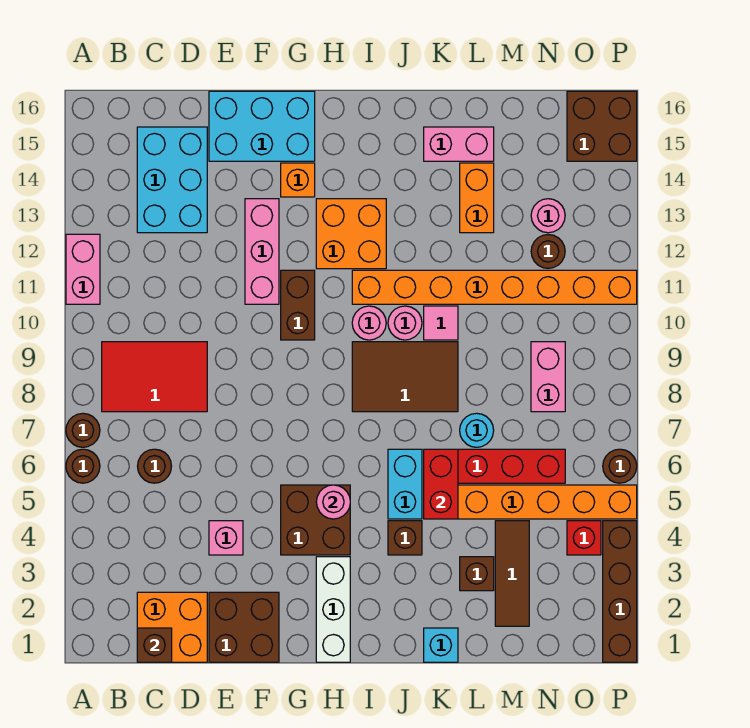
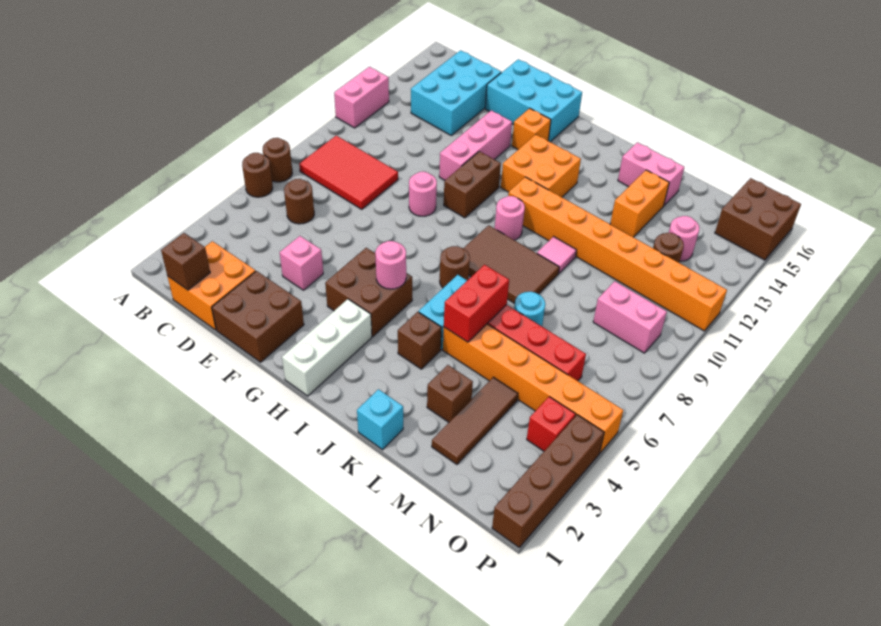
pink round brick J10 level 1 -> pink round brick F9 level 1
pink brick N8:N9 level 1 -> pink brick N9:O9 level 1
brown round brick P6 level 1 -> brown round brick I7 level 1

